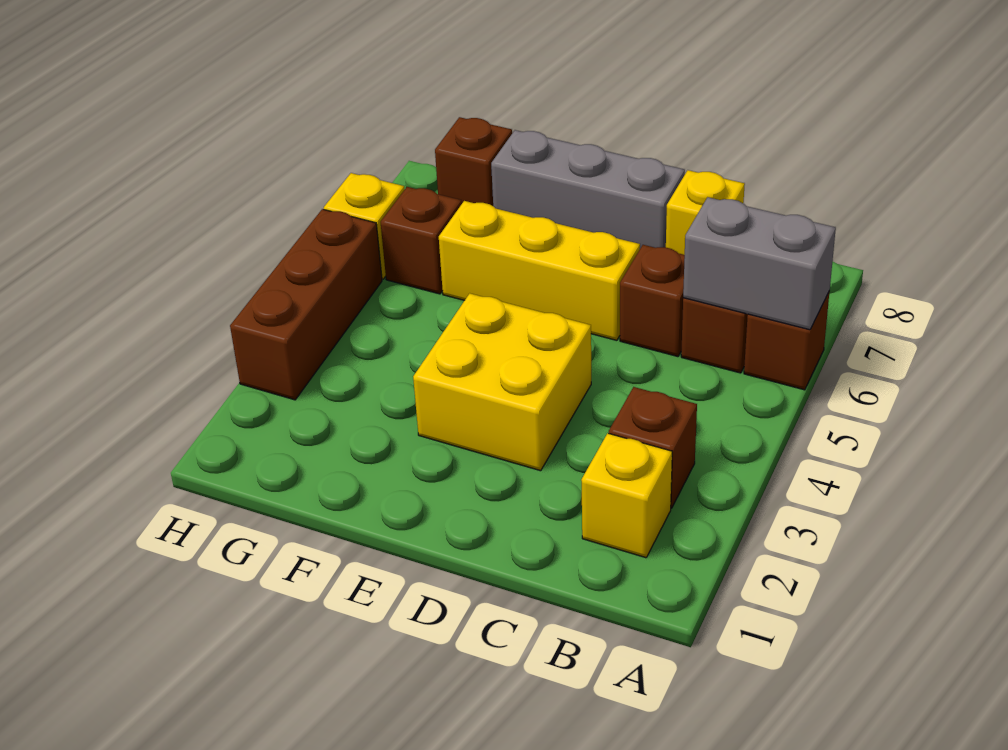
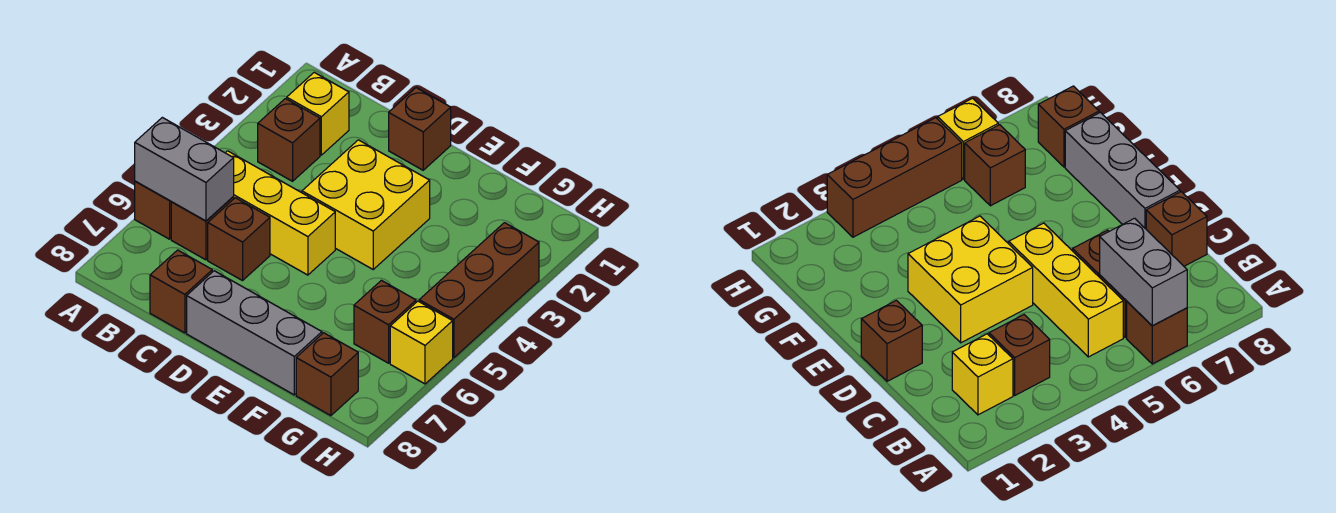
yellow brick C8 level 1 -> brown brick C8 level 1
none -> brown brick D1 level 1
yellow brick D6:F6 level 1 -> yellow brick B5:D5 level 1

